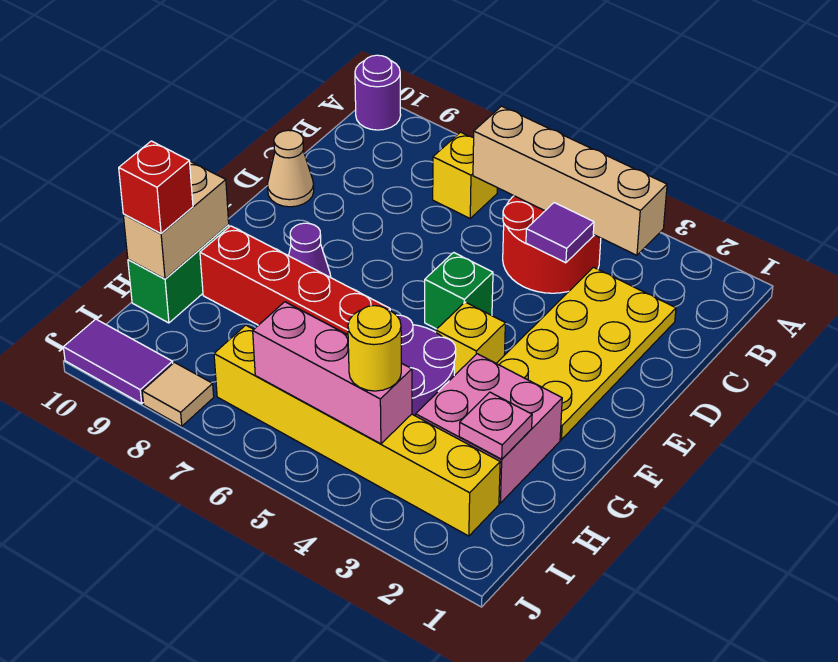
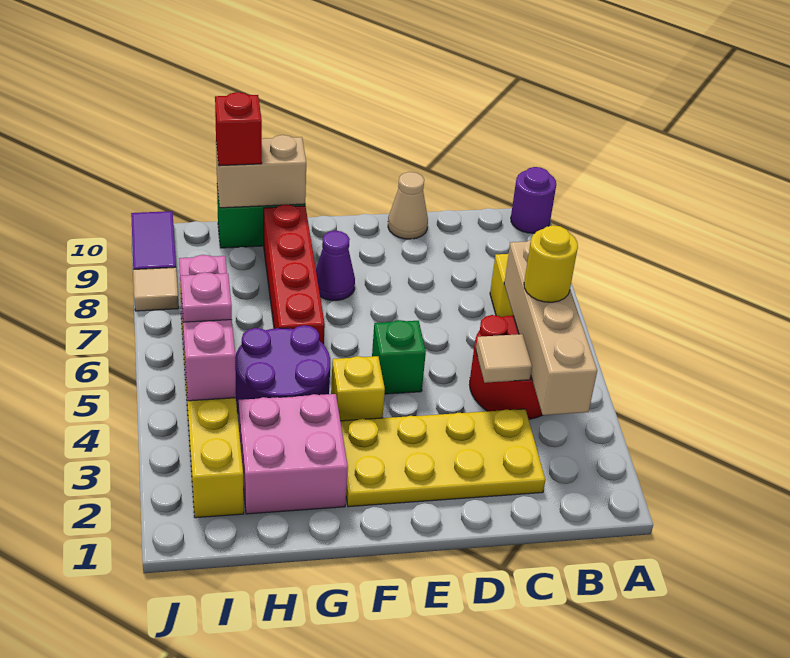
purple tile C4 level 2 -> tan tile C4 level 2
pink plate H2 level 2 -> pink plate I5 level 3
yellow round brick I4 level 3 -> yellow round brick B5 level 3

